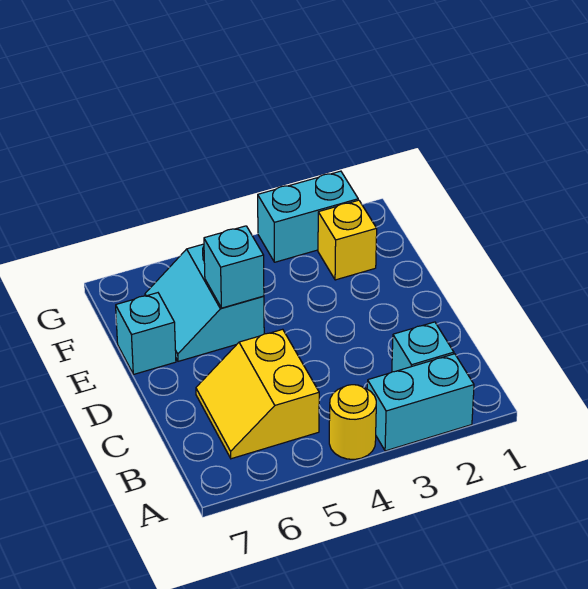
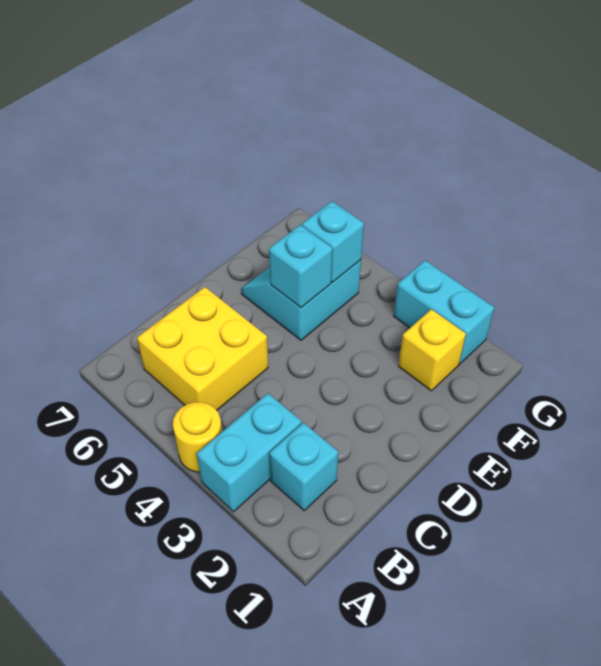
cyan brick A2:A3 level 1 -> cyan brick A3:B3 level 1
yellow slope B5:C6 level 1 top 5 -> yellow brick B5:C6 level 1
cyan brick E7 level 1 -> cyan brick F5 level 2

